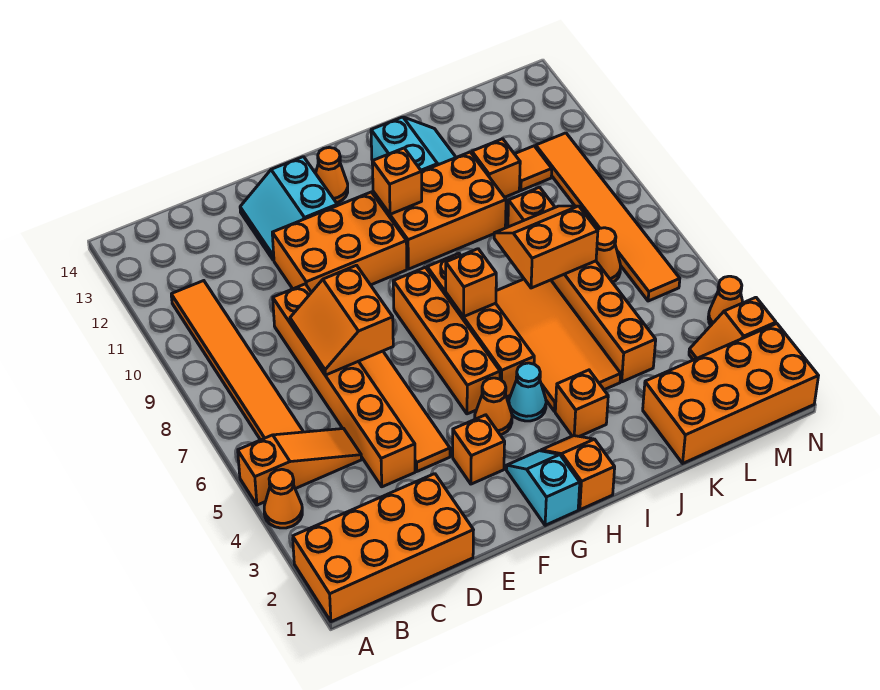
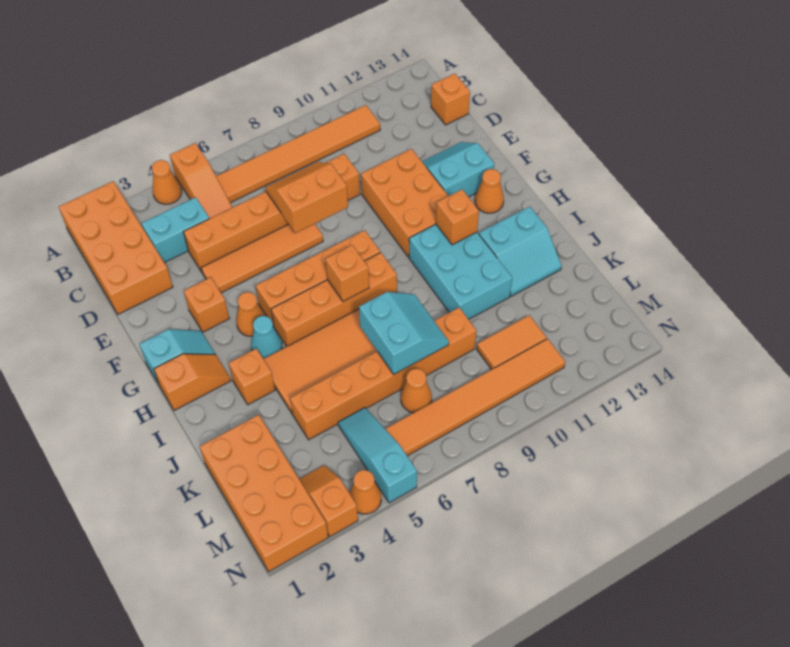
none -> cyan brick C3:C4 level 1
orange brick H10:J11 level 1 -> cyan brick H10:J11 level 1
orange slope J7:K8 level 2 top 7 -> cyan slope J7:K8 level 2 top 7
orange brick K11 level 1 -> orange brick C14 level 1
none -> cyan slope L5:N5 level 1 top N
orange tile L11 level 1 -> orange tile L10:L11 level 1

